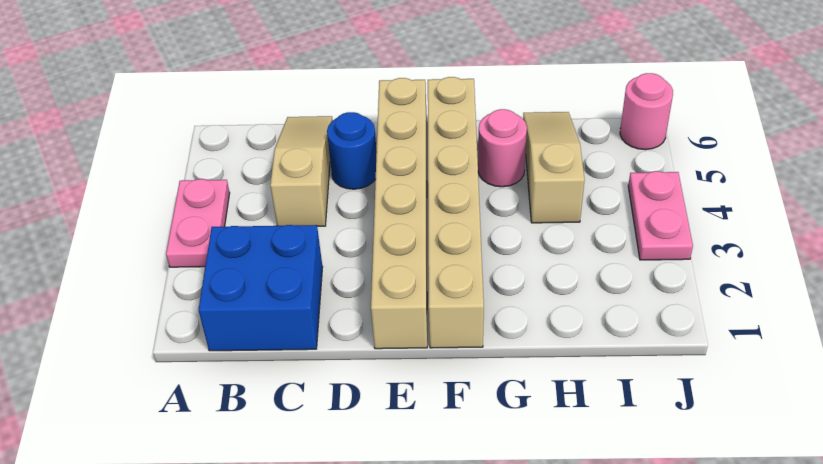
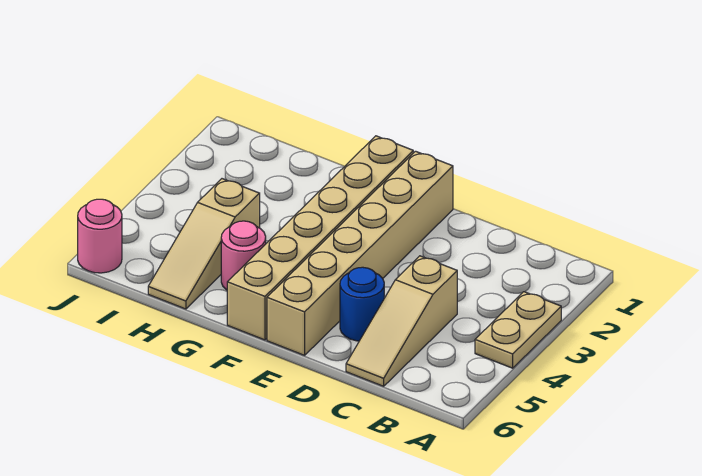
pink plate A3:A4 level 1 -> tan plate A3:A4 level 1
blue brick B1:C2 level 1 -> none
pink plate J3:J4 level 1 -> none

